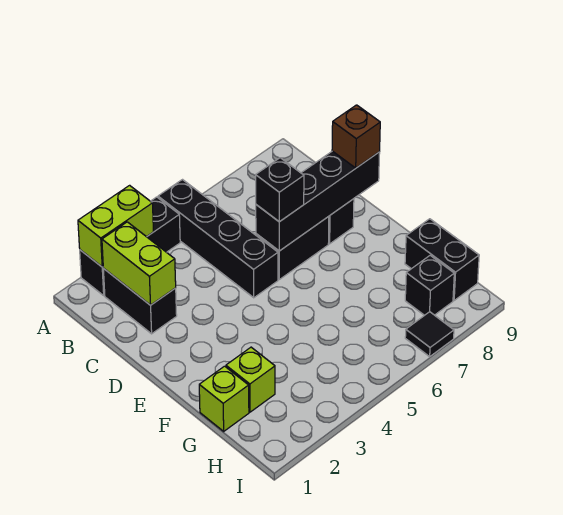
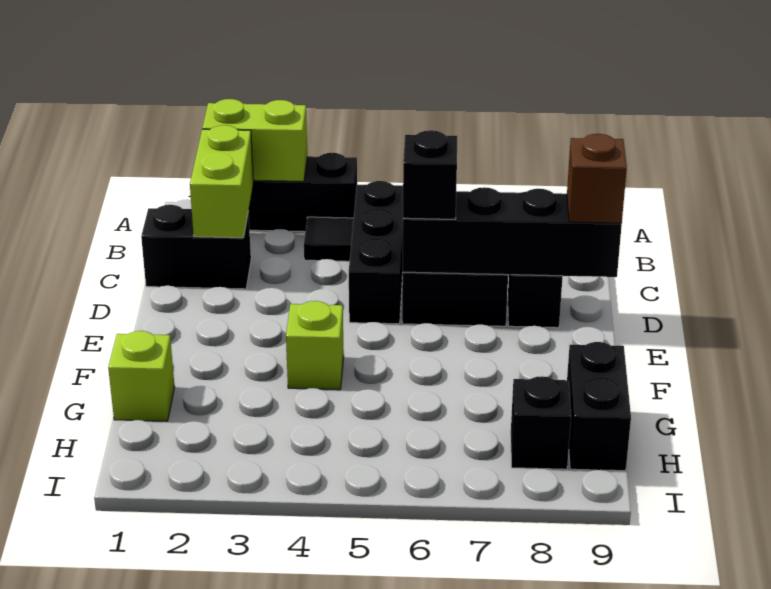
black brick A5:D5 level 1 -> black brick B5:D5 level 1
black brick B2:C2 level 1 -> black brick C1:C2 level 1
lime brick G2 level 1 -> lime brick F4 level 1
black tile I7 level 1 -> black tile B4 level 1

